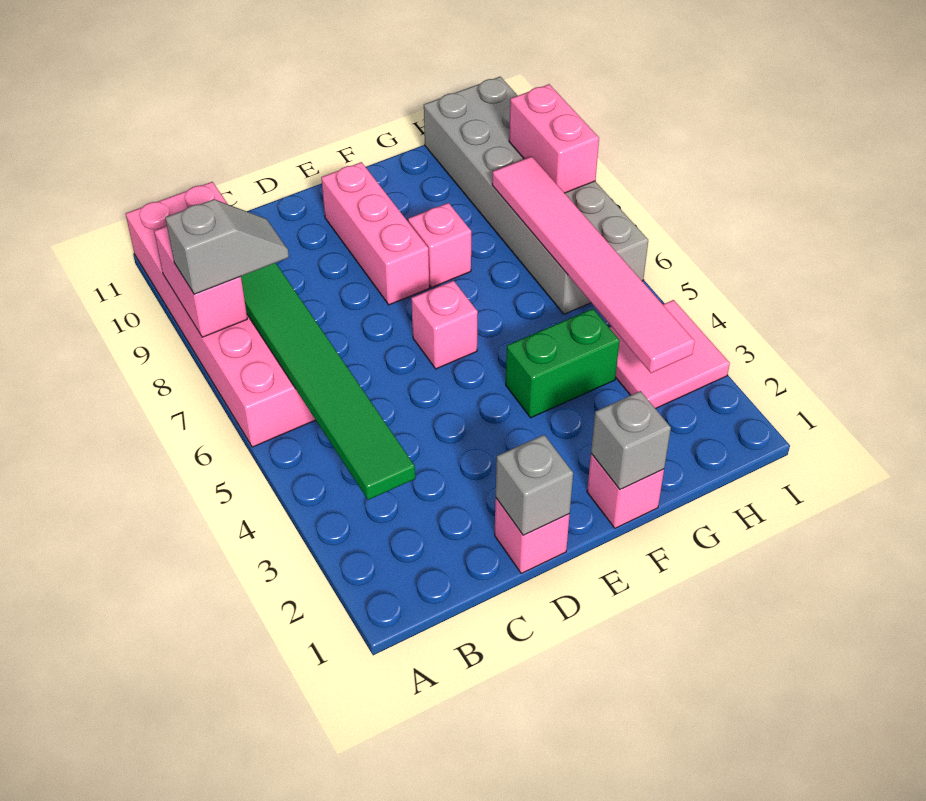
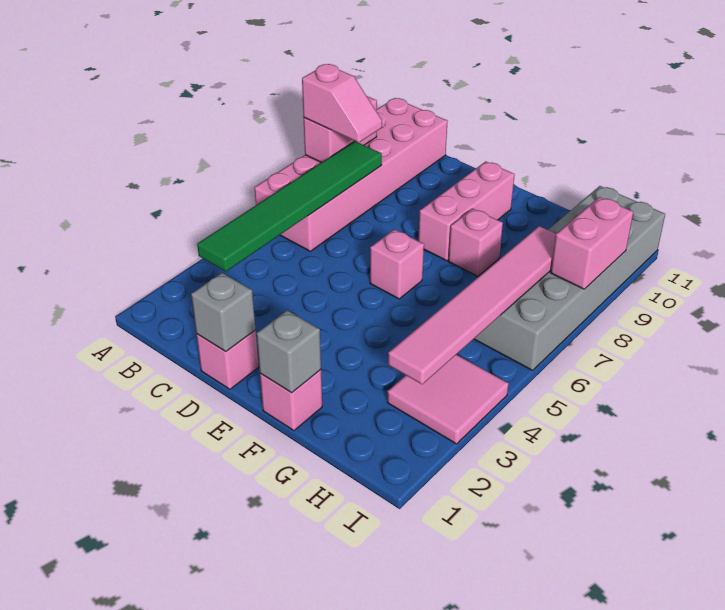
grey slope A8:B8 level 3 top A -> pink slope A8:B8 level 3 top A
green brick F4:G4 level 1 -> none

